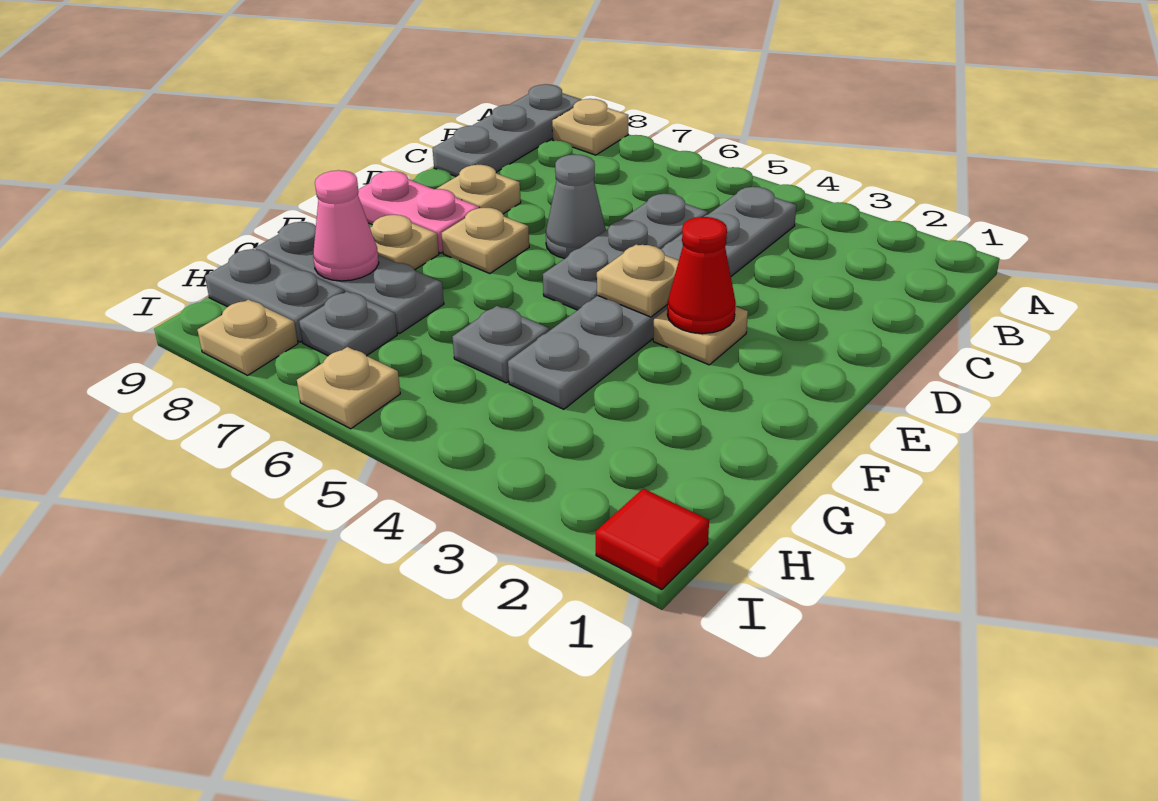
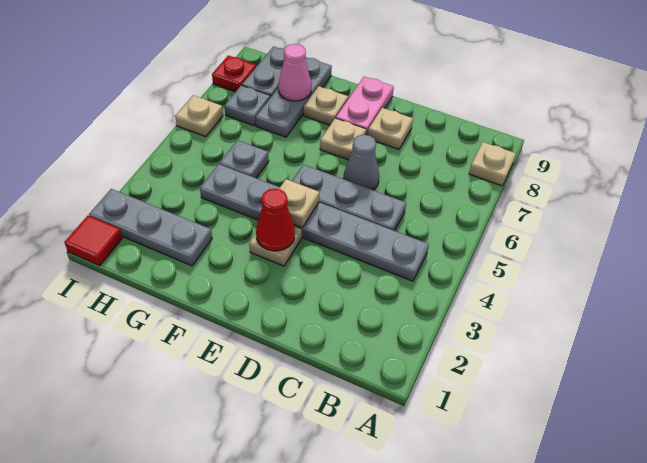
grey plate A9:C9 level 1 -> grey plate G2:I2 level 1
tan plate I8 level 1 -> red plate I8 level 1

